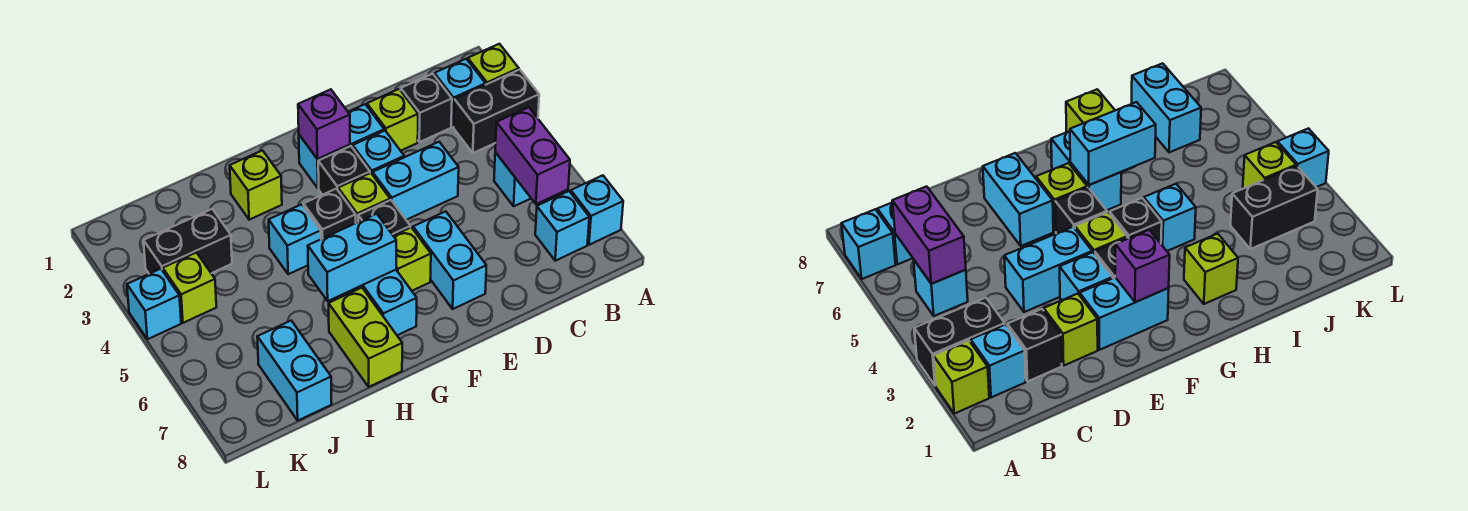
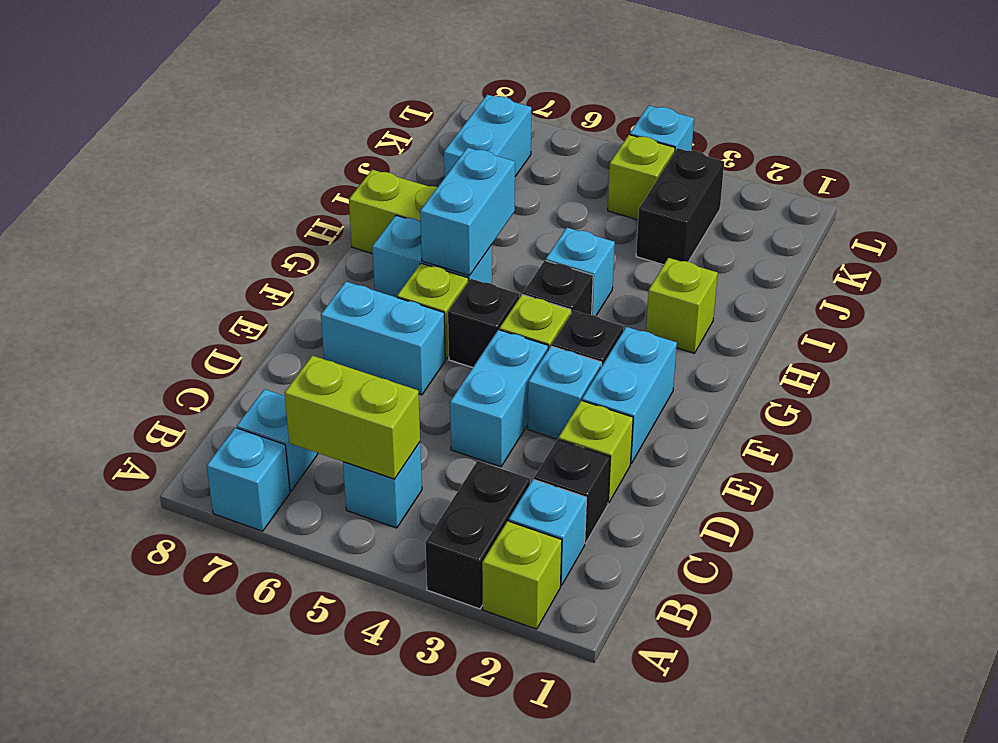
purple brick B5:B6 level 2 -> lime brick B5:B6 level 2
purple brick F2 level 2 -> none
cyan brick J7:J8 level 1 -> cyan brick J7:K7 level 1

